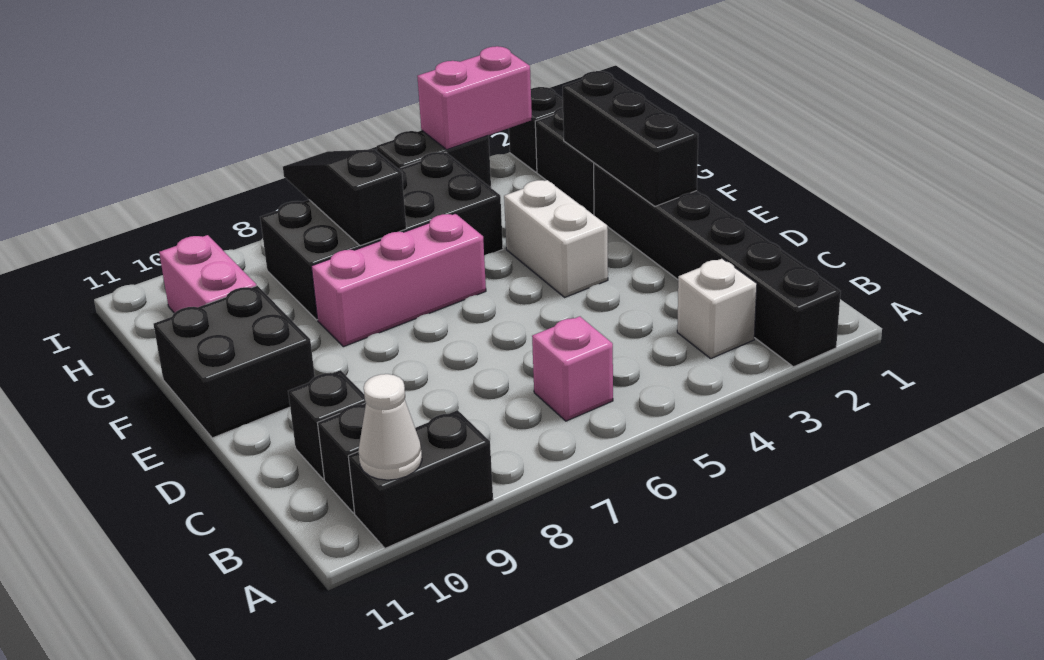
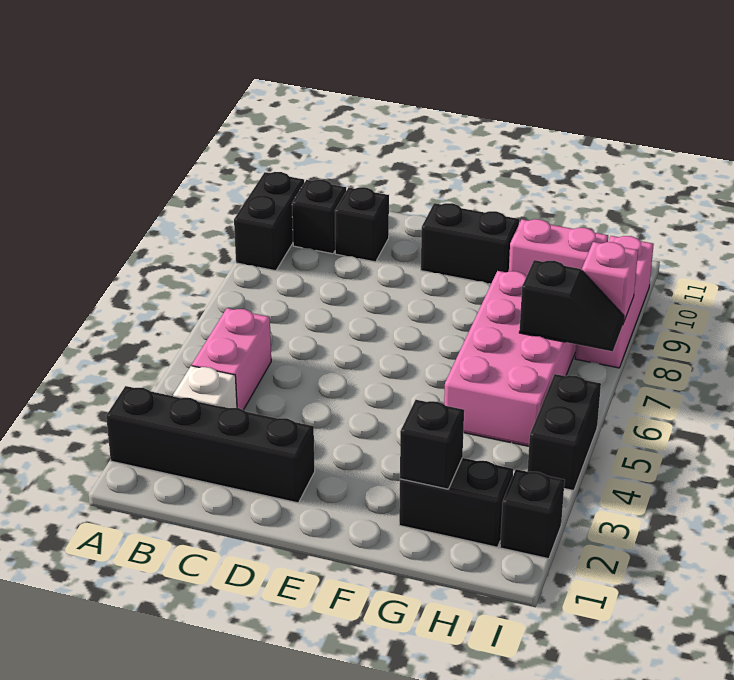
black brick A2:F2 level 1 -> black brick A2:D2 level 1
white cone A10 level 2 -> none
pink brick B6 level 1 -> pink brick I8 level 2
black brick E2:G2 level 2 -> black brick G2 level 2
white brick E4:F4 level 1 -> none
black brick E10:F11 level 1 -> black brick E10:F10 level 1
pink brick F6:F8 level 1 -> pink brick I8:I10 level 1
black brick G5:H8 level 1 -> pink brick G5:H8 level 1
black slope G7:I7 level 2 top G -> black slope H7:I7 level 2 top H
pink brick I3:I4 level 2 -> pink brick B4:B5 level 1

